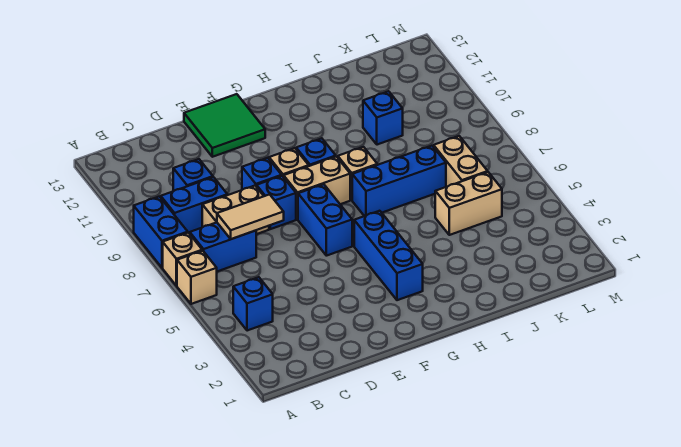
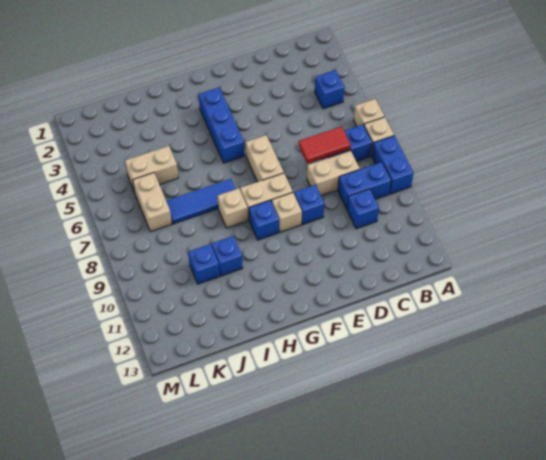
tan tile C7:D7 level 2 -> red tile C7:D7 level 2
blue brick E8 level 1 -> blue brick I10 level 1
green tile E12:F13 level 1 -> none
blue brick F6:F7 level 1 -> tan brick F6:F7 level 1
blue brick H7:J7 level 1 -> blue tile H7:J7 level 1

